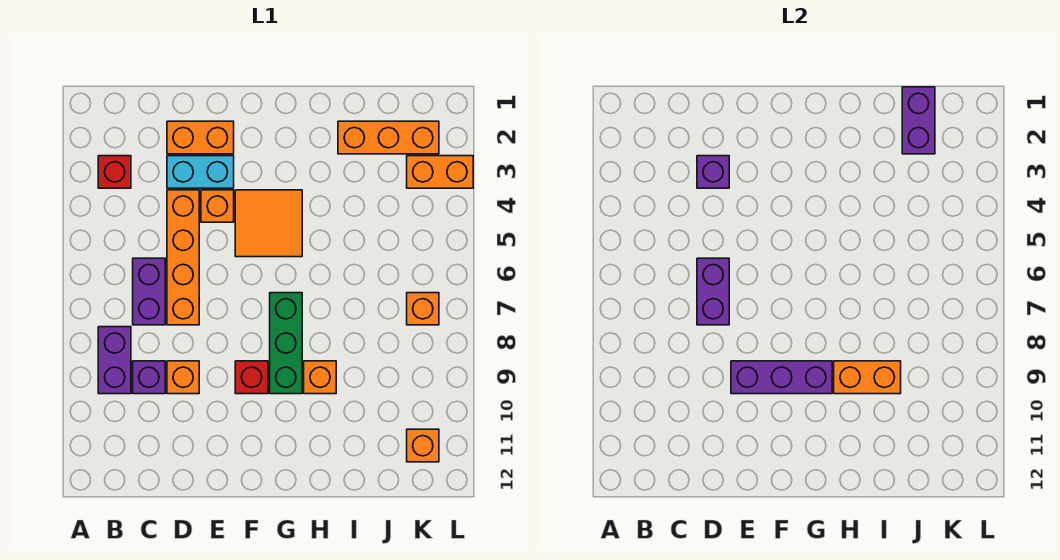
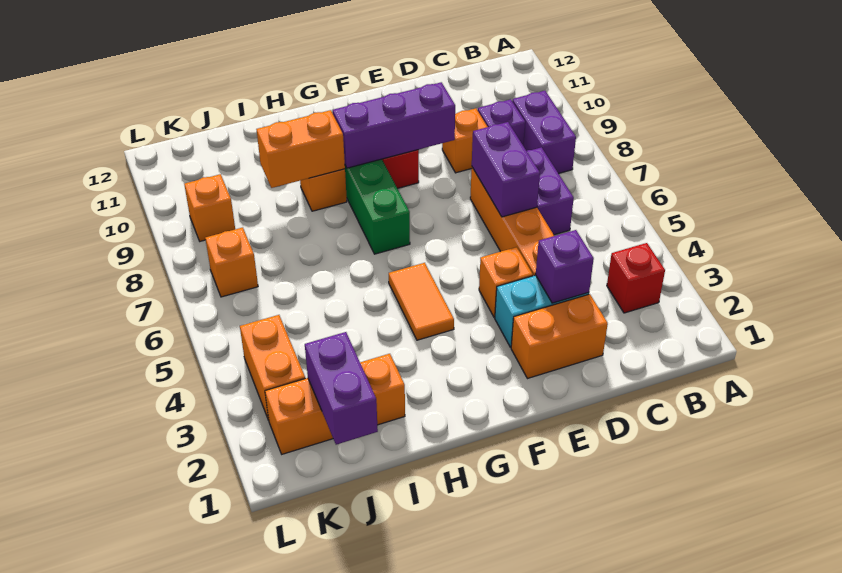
orange tile F4:G5 level 1 -> orange tile G4:G5 level 1
orange brick K3:L3 level 1 -> orange brick K3:K4 level 1
orange brick K11 level 1 -> orange brick K9 level 1

